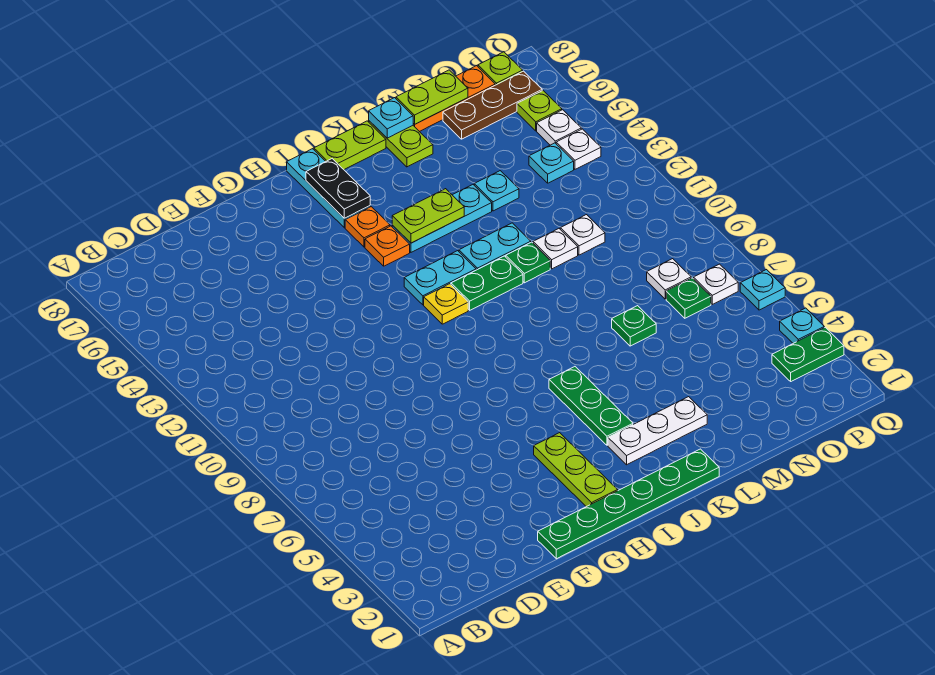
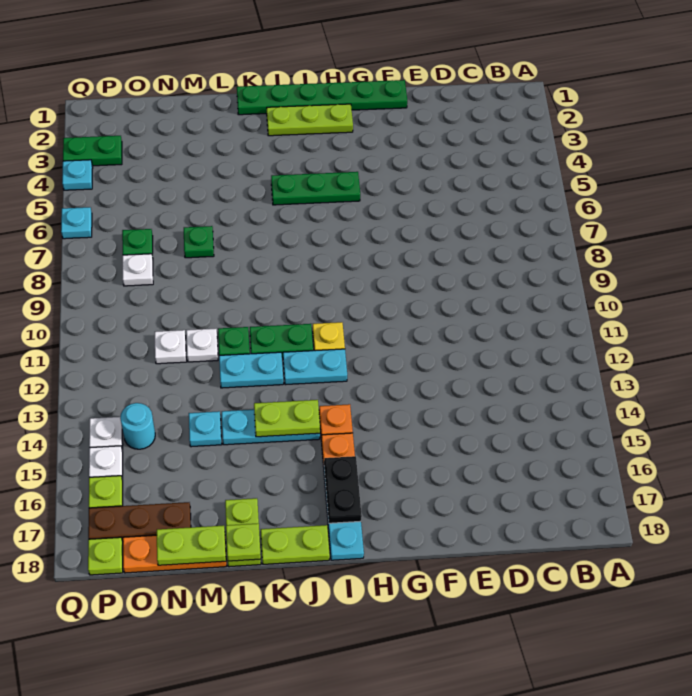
lime plate H2:H4 level 1 -> lime plate H2:J2 level 1
white plate J3:L3 level 1 -> none
green plate J4:J6 level 1 -> green plate H5:J5 level 1
cyan plate L18 level 2 -> lime plate L18 level 2
cyan plate O14 level 1 -> cyan round brick O14 level 1
white plate P7 level 1 -> none

